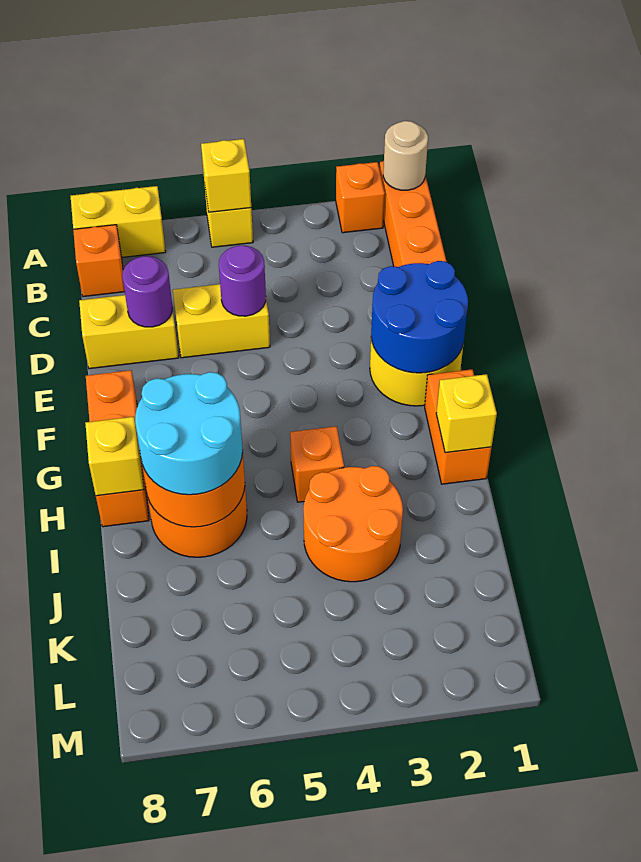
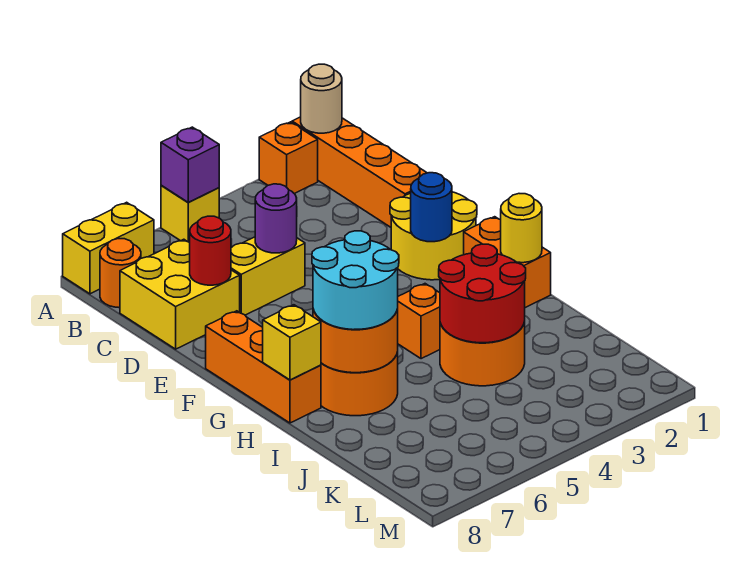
yellow brick A5 level 2 -> purple brick A5 level 2
orange brick B8 level 1 -> orange round brick B8 level 1
yellow brick D7:D8 level 1 -> yellow brick C7:D8 level 1
purple round brick D7 level 2 -> red round brick D7 level 2
blue round brick E1:F2 level 2 -> blue round brick F2 level 2
yellow brick H1 level 2 -> yellow round brick H1 level 2
none -> red round brick I3:J4 level 2

